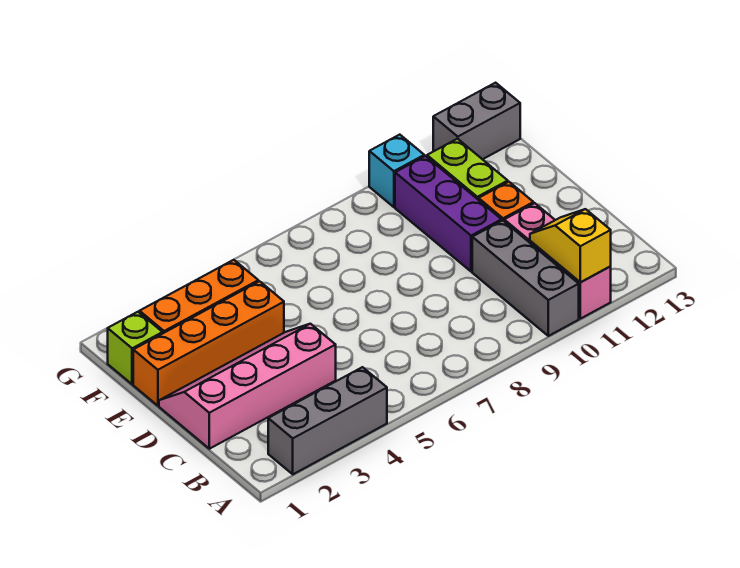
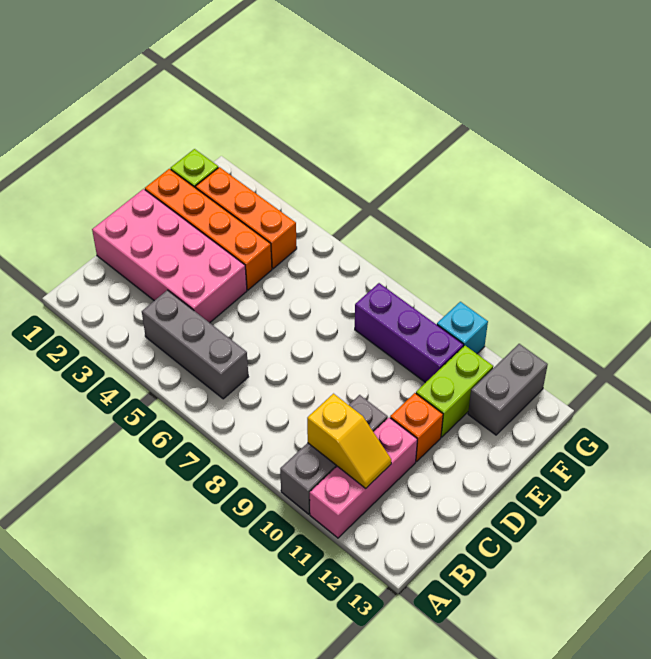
grey brick A2:A4 level 1 -> grey brick B4:B6 level 1
yellow slope A11:B11 level 2 top A -> yellow slope B10:B11 level 2 top 10
pink slope C1:D4 level 1 top C -> pink brick C1:D4 level 1
purple brick D10:F10 level 1 -> purple brick F8:F10 level 1
grey brick G12:G13 level 1 -> grey brick F12:G12 level 1

